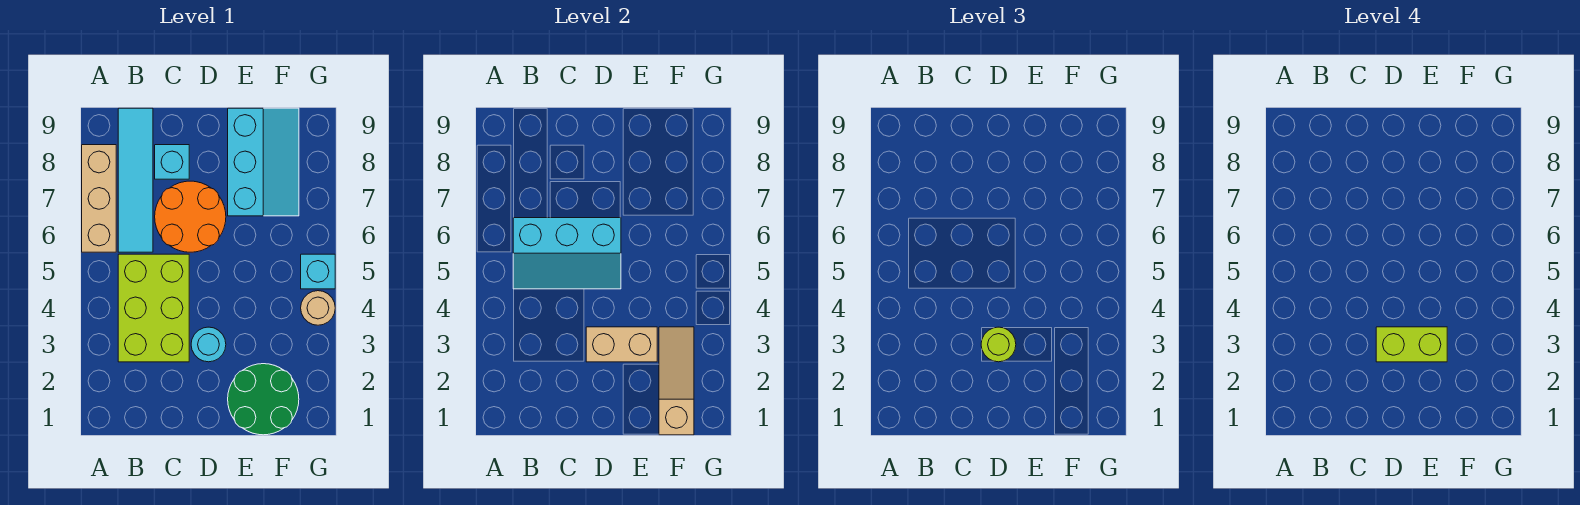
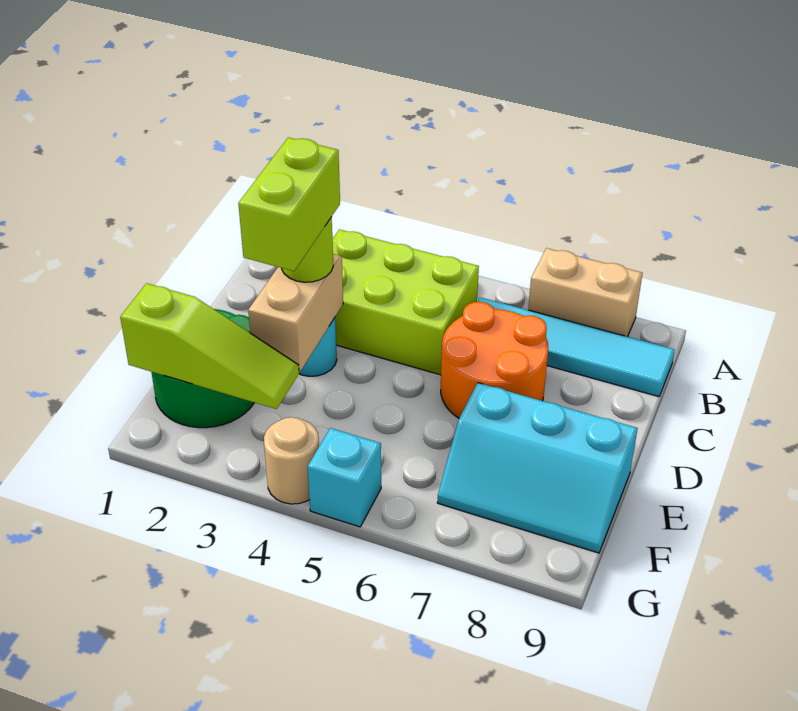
tan brick A6:A8 level 1 -> tan brick A7:A8 level 1
cyan slope B5:D6 level 2 top 6 -> none
cyan brick C8 level 1 -> none
tan slope F1:F3 level 2 top 1 -> lime slope F1:F3 level 2 top 1

